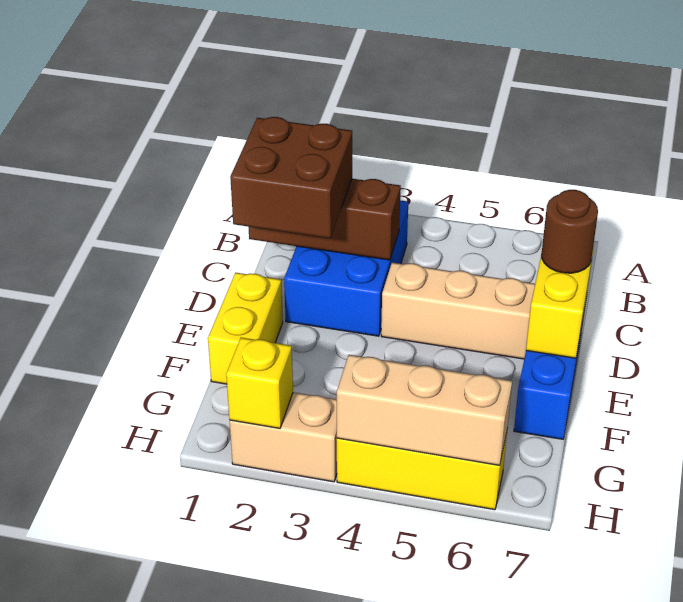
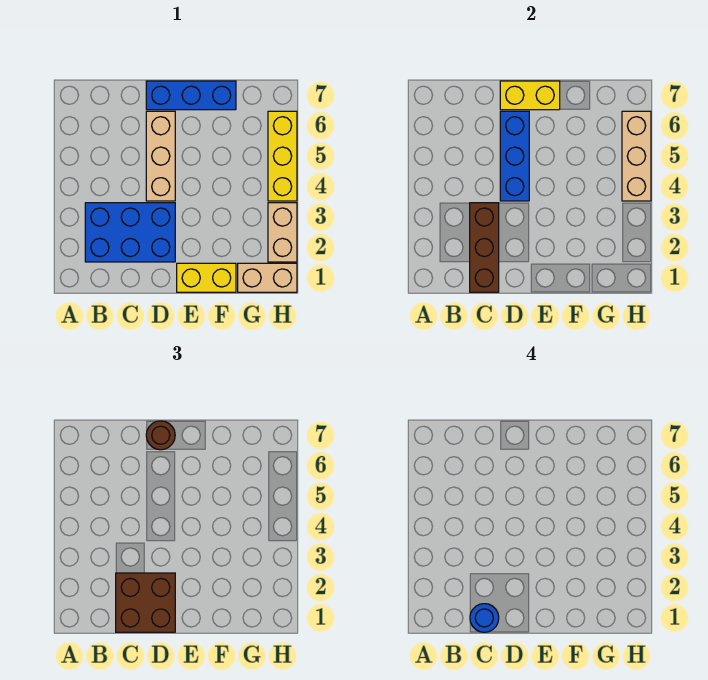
none -> blue round brick C1 level 4
none -> blue brick D4:D6 level 2
none -> tan brick G1:H1 level 1
yellow brick H2 level 2 -> none

